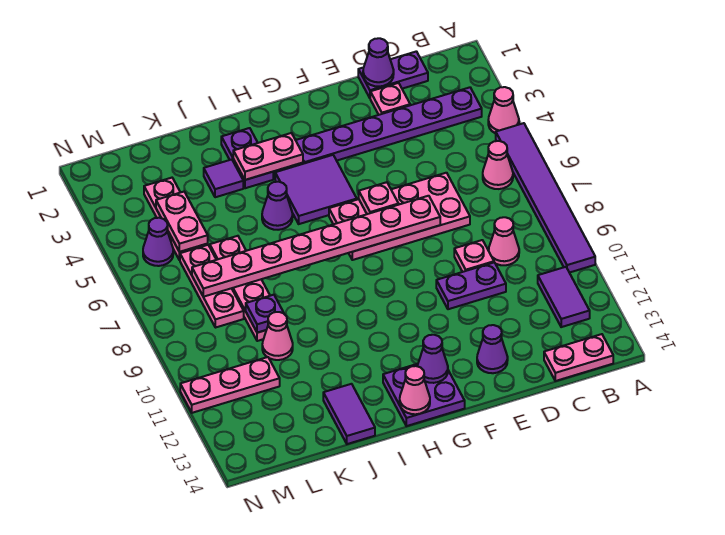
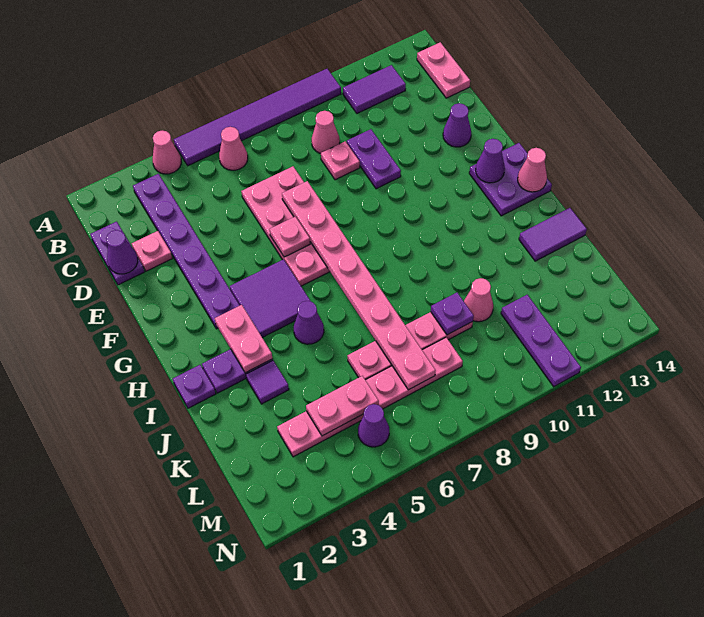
none -> purple plate I1 level 1
pink plate L11:N11 level 1 -> purple plate L11:N11 level 1

